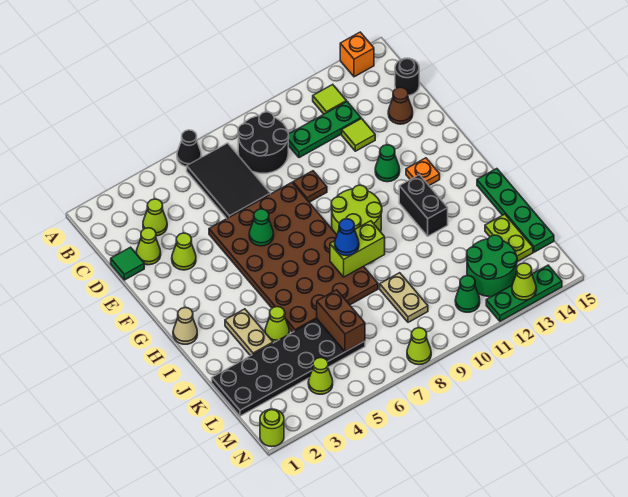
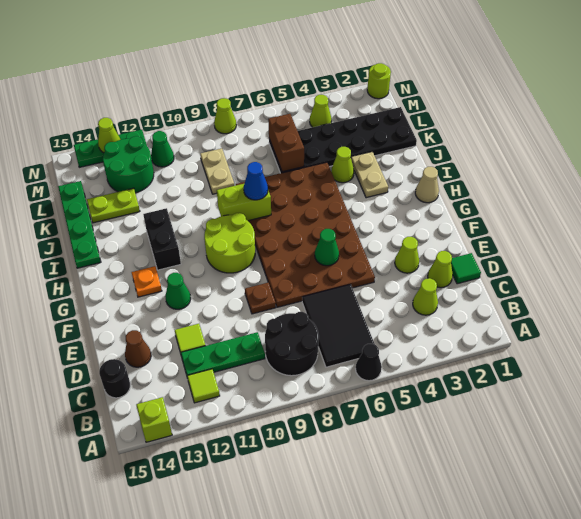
orange brick A14 level 1 -> lime brick A14 level 1
lime plate K14:L14 level 1 -> lime plate K13:K14 level 1

